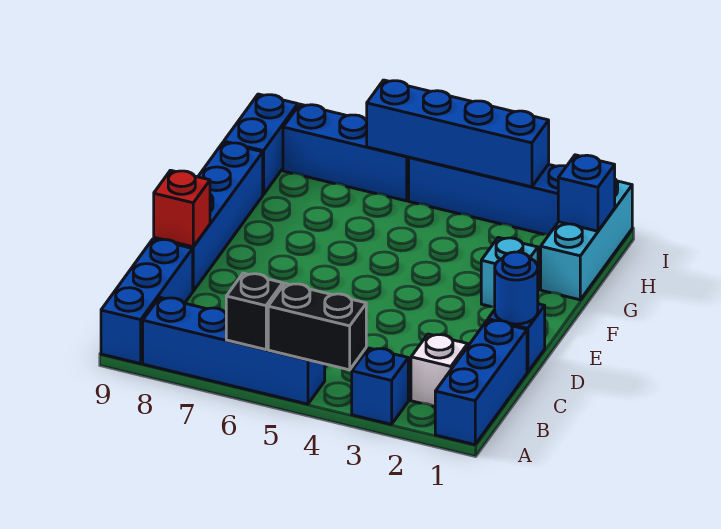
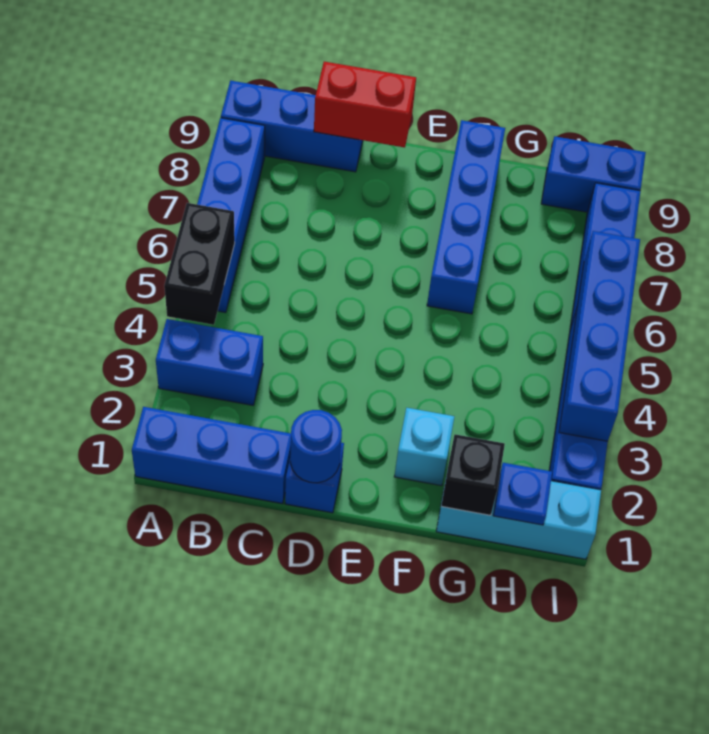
blue brick A3 level 1 -> blue brick A3:B3 level 1
black brick A6 level 2 -> black brick G1 level 2
white brick B2 level 1 -> none
blue brick D9:G9 level 1 -> blue brick F6:F9 level 1
red brick D9 level 2 -> red brick C9:D9 level 2
blue brick H1 level 2 -> blue plate H1 level 2

